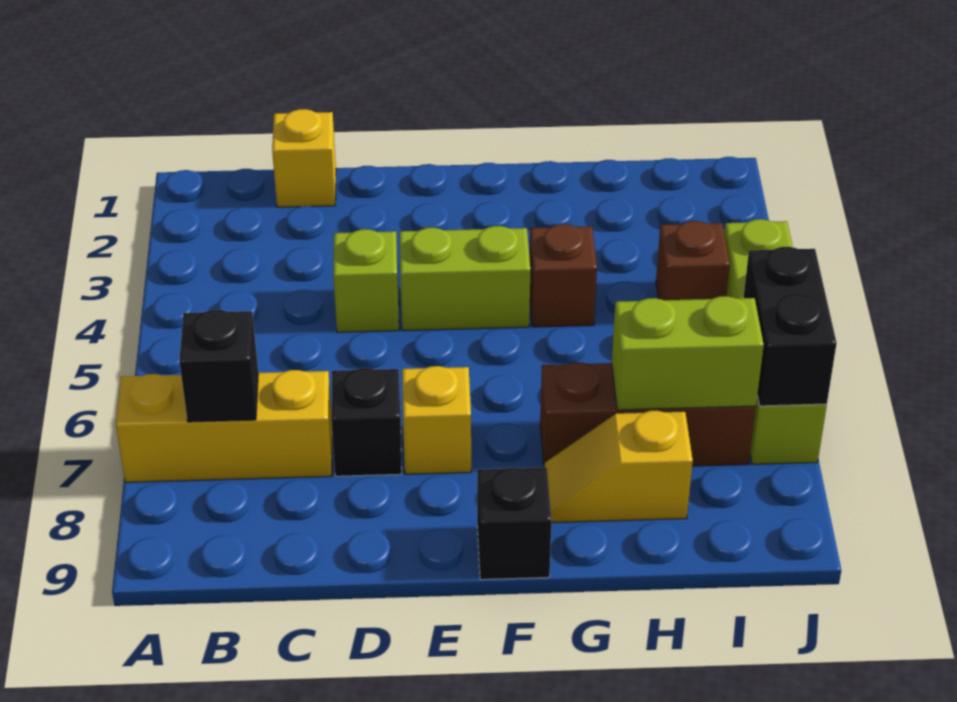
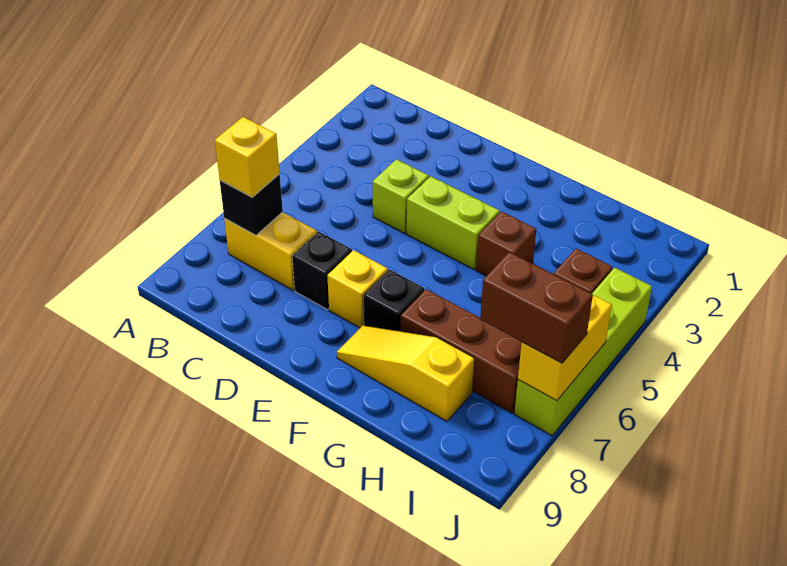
yellow brick A7:C7 level 1 -> yellow brick B7:C7 level 1
yellow brick C1 level 1 -> yellow brick B7 level 3
black brick F9 level 1 -> black brick F7 level 1
yellow slope G8:H8 level 1 top H -> yellow slope F8:H8 level 1 top H
lime brick H7:I7 level 2 -> none
none -> brown brick I7:J7 level 3
black brick J6:J7 level 2 -> yellow brick J6:J7 level 2

